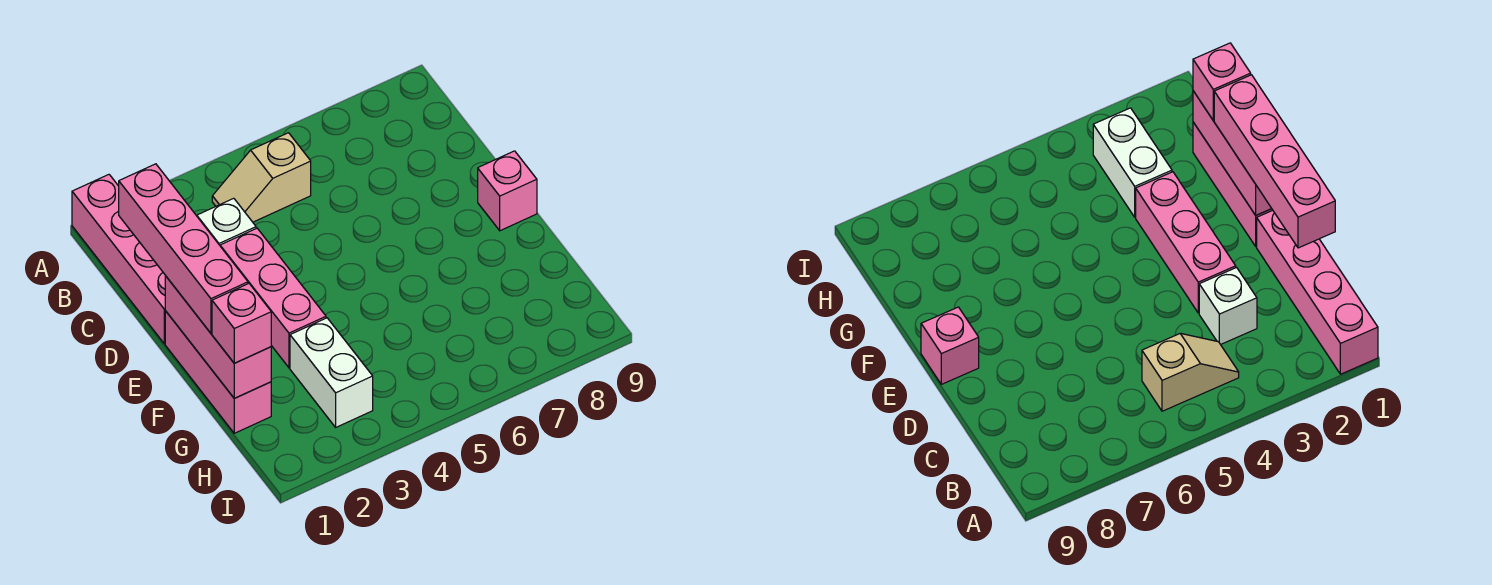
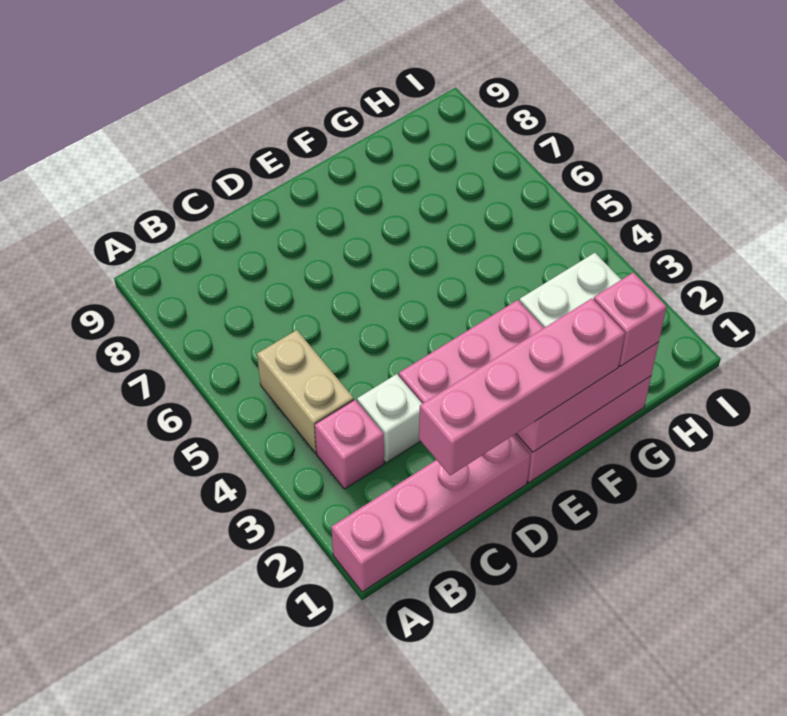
tan slope B4:B5 level 1 top 5 -> tan brick B4:B5 level 1
pink brick E9 level 1 -> pink brick B3 level 1

